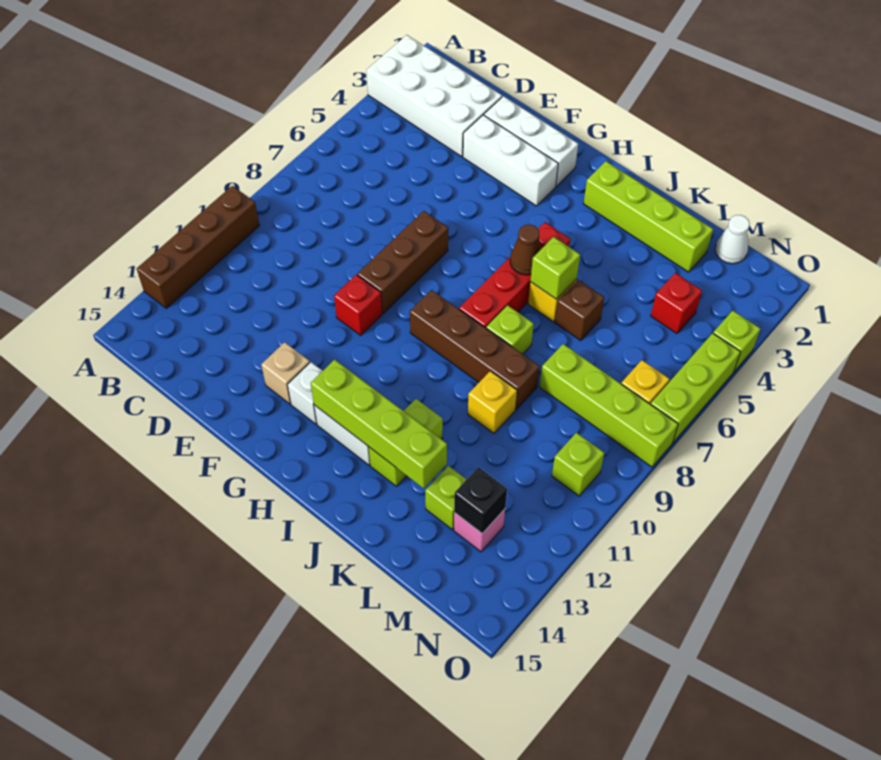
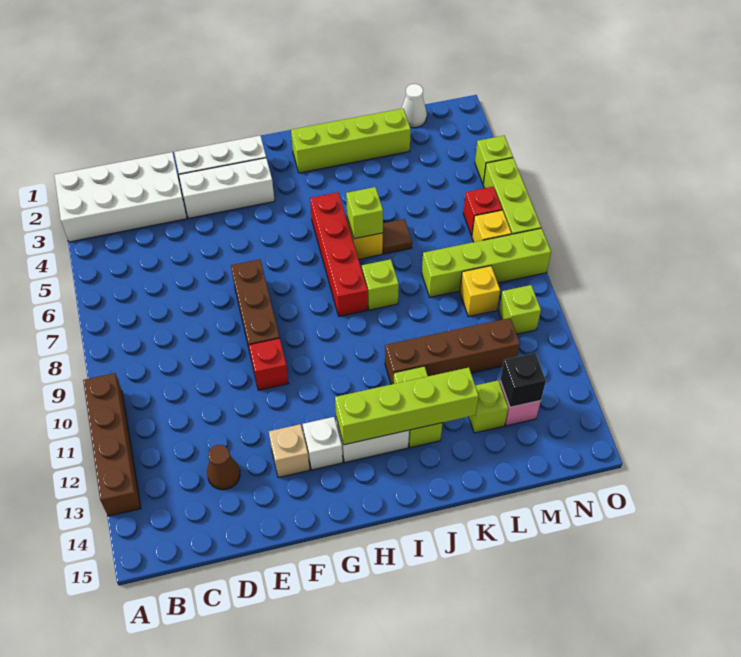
brown brick H9:K9 level 1 -> brown brick J11:M11 level 1
brown cone I6 level 2 -> brown cone D13 level 1
brown brick K6 level 1 -> brown tile K6 level 1
yellow brick K10 level 1 -> yellow brick M9 level 1
red brick M4 level 1 -> red brick N6 level 1

